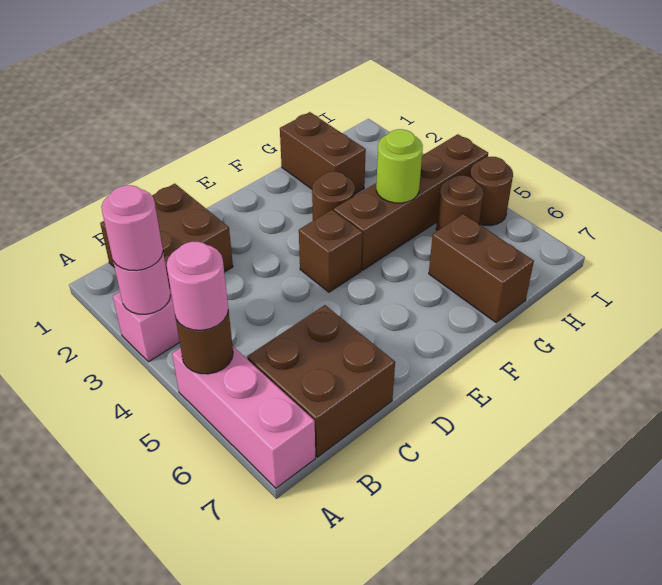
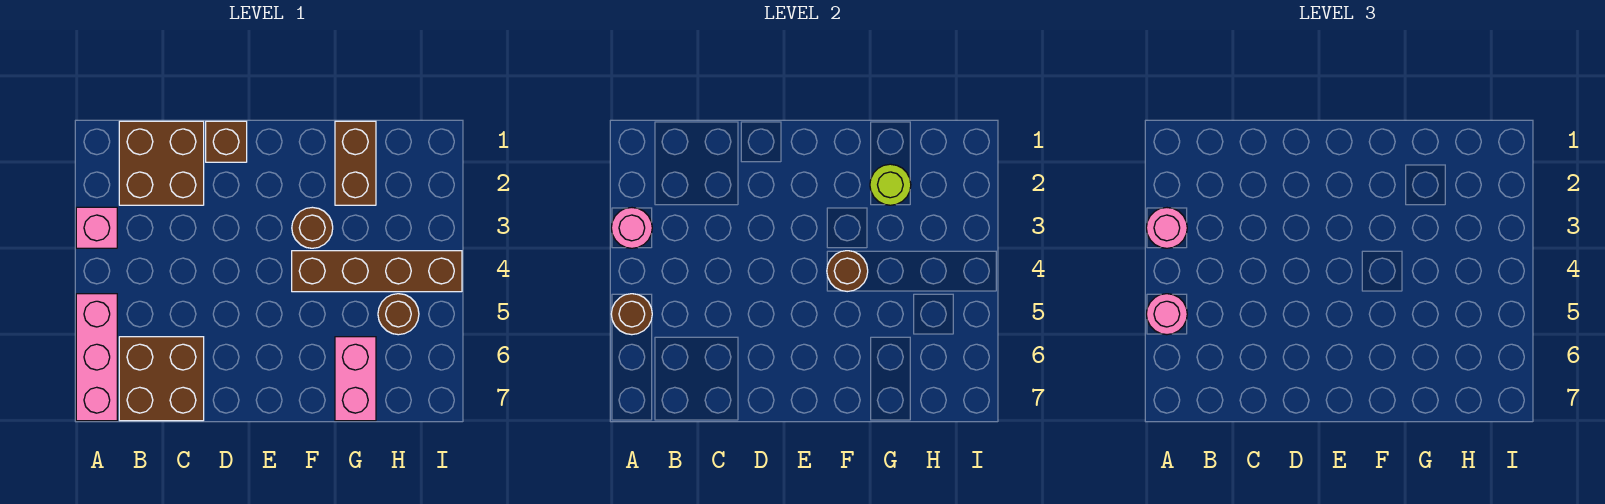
brown brick E4 level 1 -> brown brick D1 level 1
lime round brick G4 level 2 -> lime round brick G2 level 2
brown brick G6:G7 level 1 -> pink brick G6:G7 level 1
brown round brick I5 level 1 -> brown round brick F4 level 2

